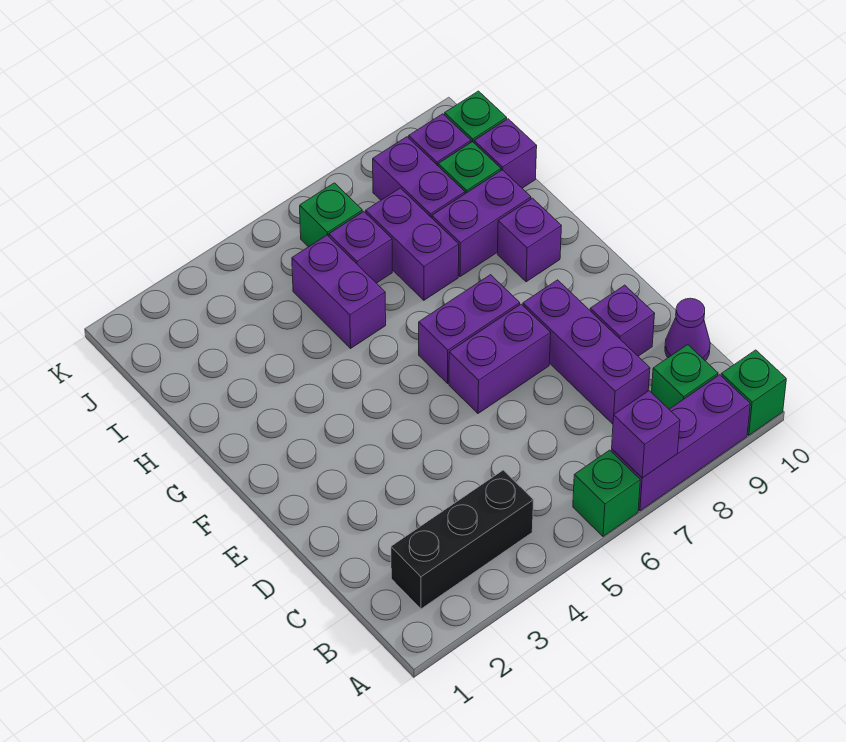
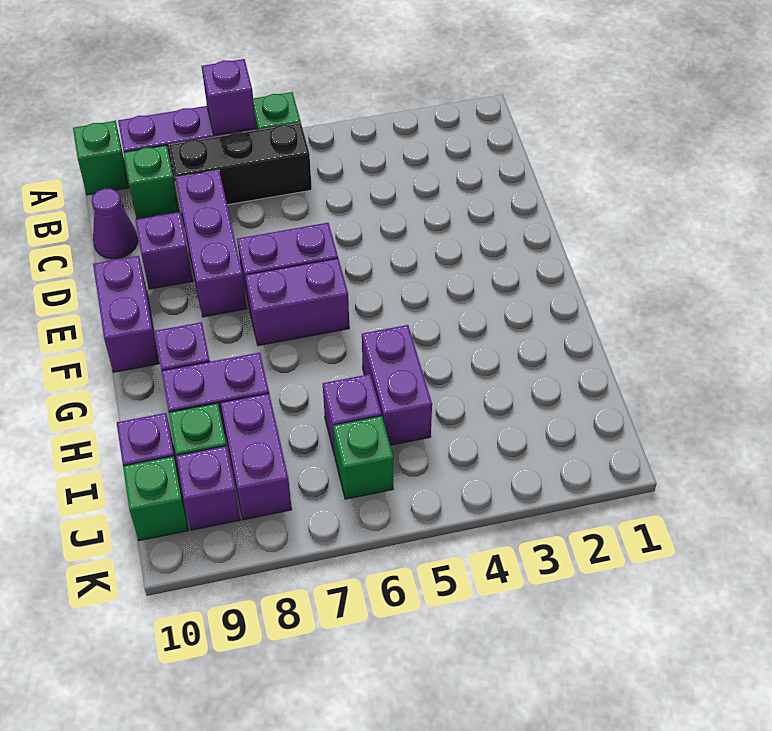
black brick B2:B4 level 1 -> black brick B6:B8 level 1
purple brick H7:I7 level 1 -> purple brick E10:F10 level 1

